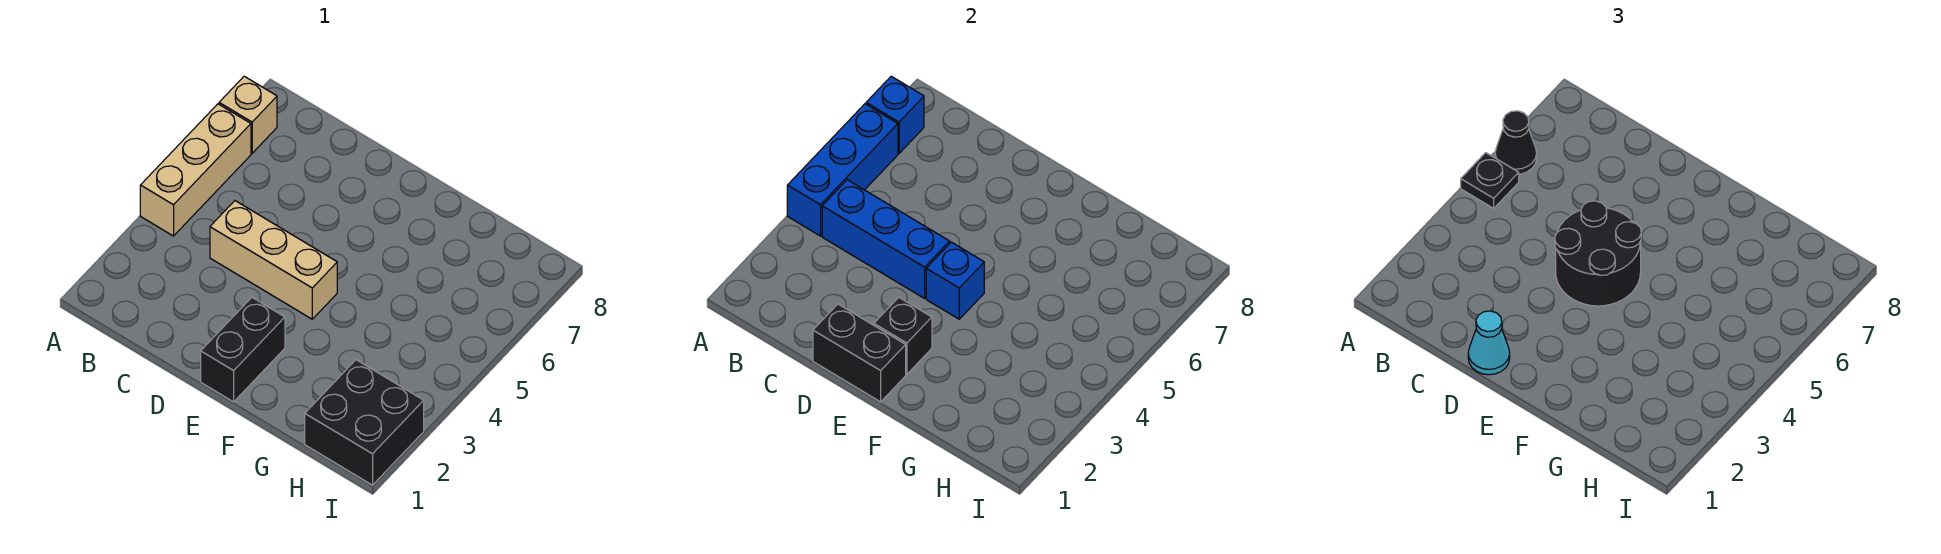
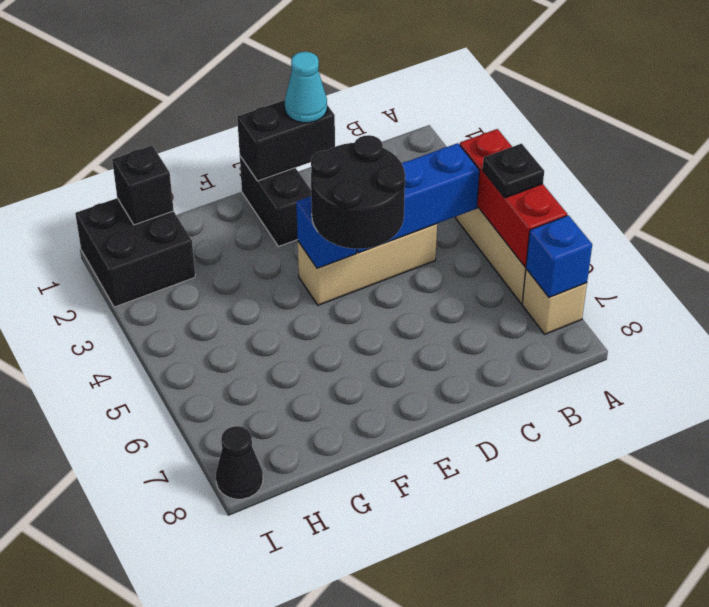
blue brick A4:A6 level 2 -> red brick A4:A6 level 2
black cone A6 level 3 -> black cone I8 level 1
black brick E2 level 2 -> black brick H1 level 2

